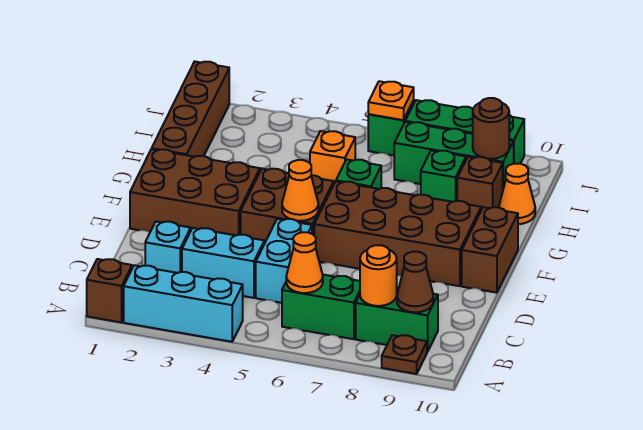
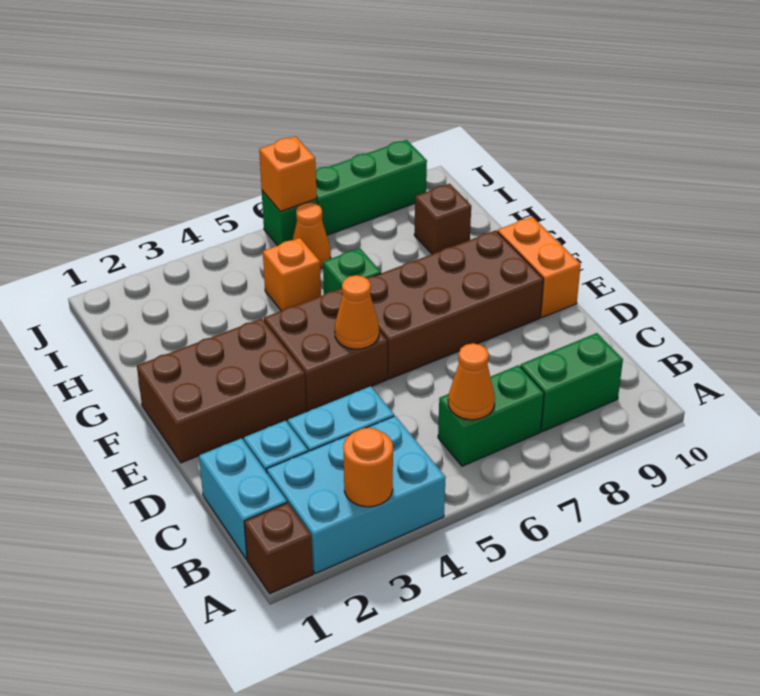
cyan brick A2:A4 level 1 -> cyan brick A2:B4 level 1
brown plate A9 level 1 -> none
orange round brick B8 level 2 -> orange round brick A3 level 2
brown cone B9 level 2 -> none
cyan brick C5:D5 level 1 -> cyan brick B1:C1 level 1
brown brick E10:F10 level 1 -> orange brick E10:F10 level 1
brown brick G1:J1 level 1 -> none
green brick H8 level 1 -> none
orange cone H10 level 1 -> orange cone I6 level 1
green brick I7:I9 level 1 -> none
brown round brick I9 level 2 -> none
orange plate J6 level 2 -> orange brick J6 level 2

